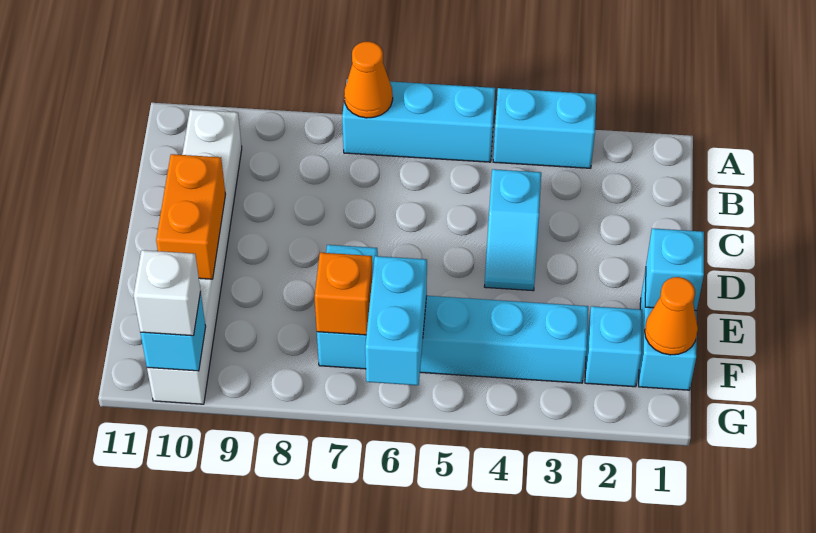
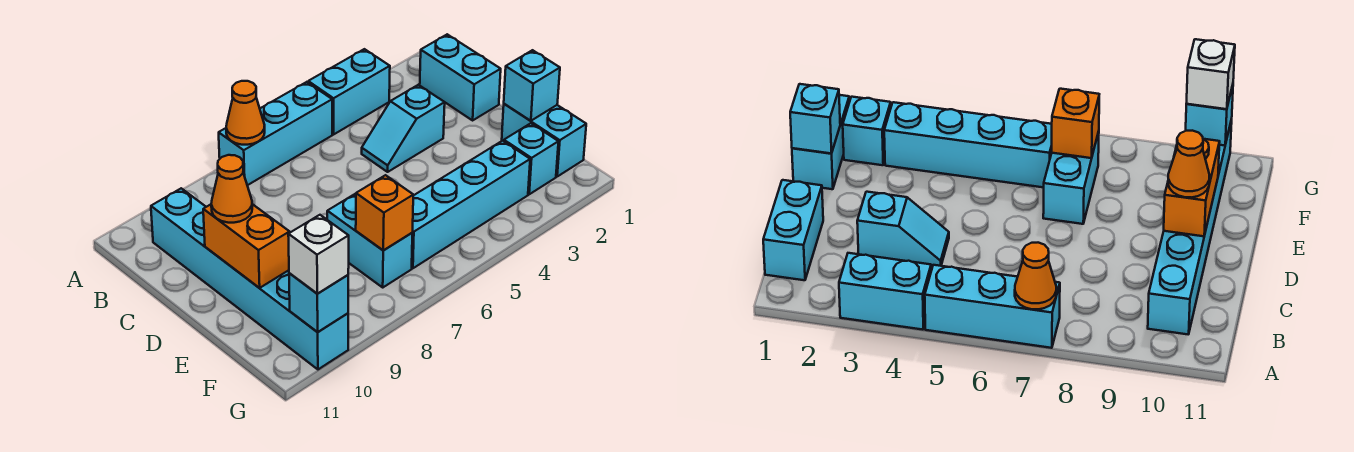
white brick B10:G10 level 1 -> cyan brick B10:G10 level 1
cyan slope C4:D4 level 1 top C -> cyan slope C3:C4 level 1 top 3
orange cone F1 level 2 -> orange cone D10 level 3
cyan brick F6:G6 level 2 -> cyan brick B1:C1 level 1

